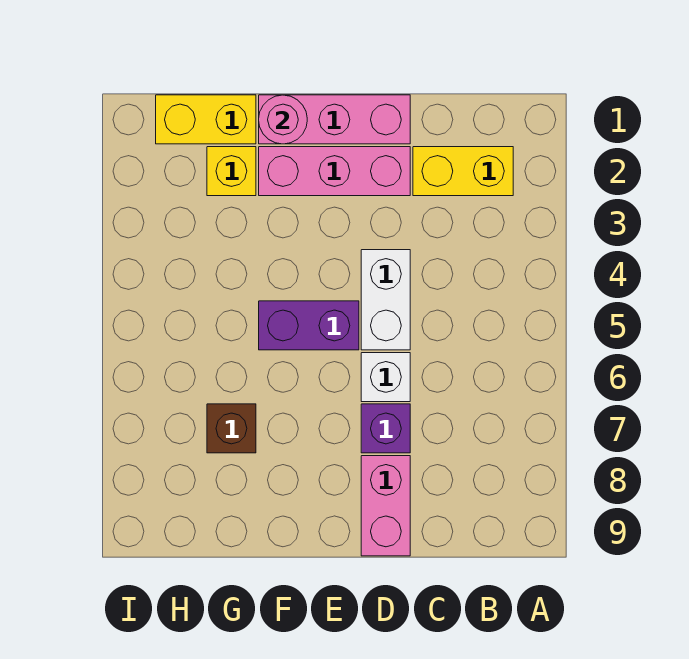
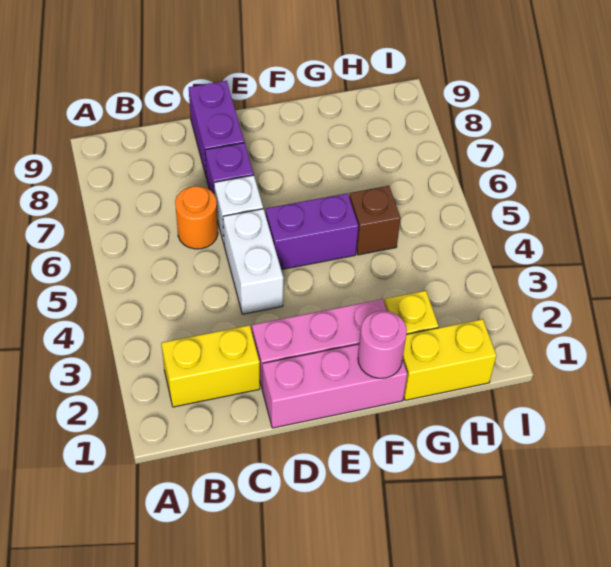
none -> orange round brick C6 level 1
pink brick D8:D9 level 1 -> purple brick D8:D9 level 1
brown brick G7 level 1 -> brown brick G5 level 1

